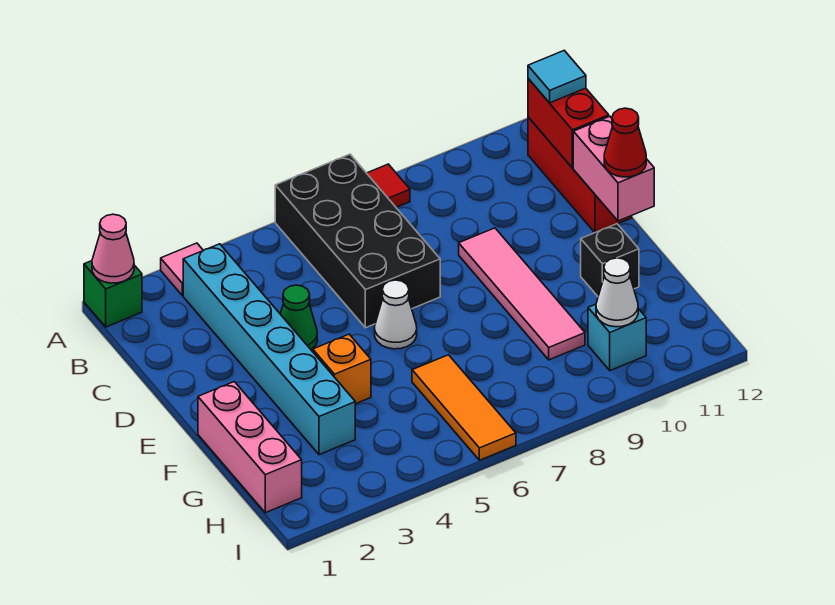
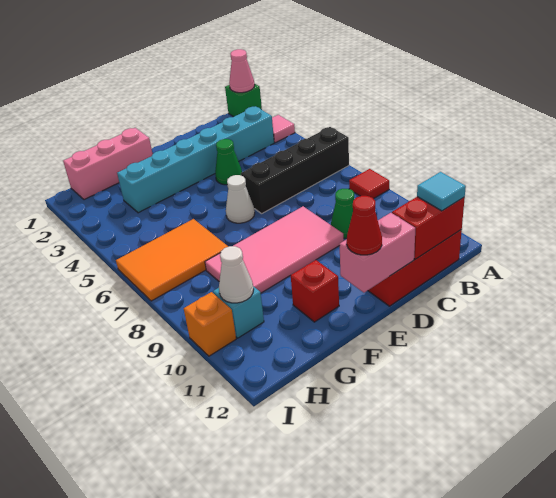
black brick A6:D7 level 1 -> black brick A6:D6 level 1
none -> green cone C9 level 1
pink tile D9:G9 level 1 -> pink tile D8:G9 level 1
orange brick F4 level 1 -> orange brick I10 level 1
black brick F11 level 1 -> red brick F11 level 1
orange tile G6:I6 level 1 -> orange tile G6:I7 level 1

